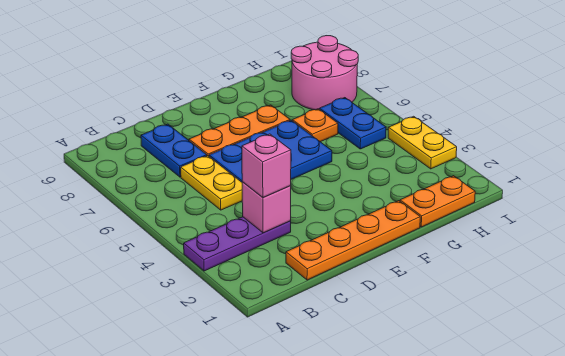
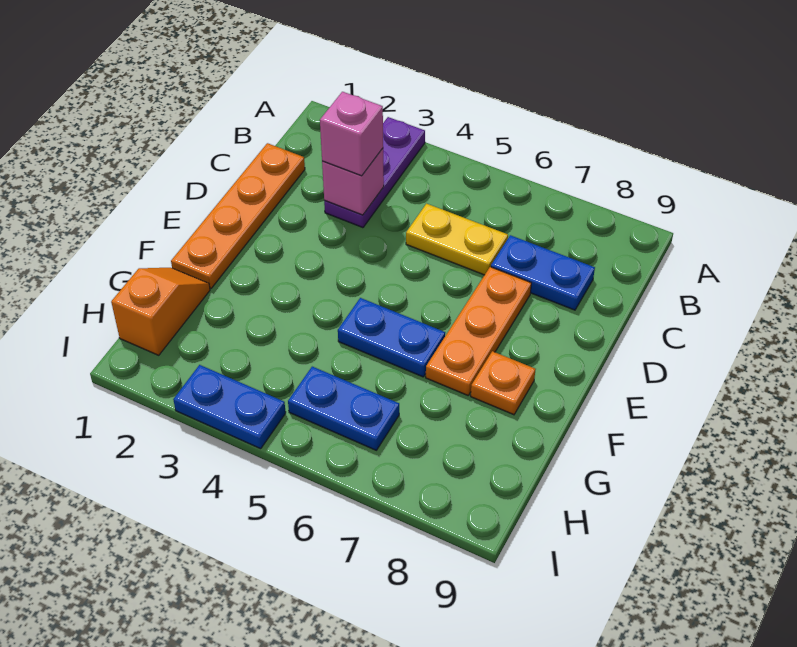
blue plate D5:F6 level 1 -> blue plate F5:F6 level 1
orange plate G1:H1 level 1 -> orange slope G1:H1 level 1 top H
orange plate G6 level 1 -> orange plate F8 level 1
pink round brick H7:I8 level 1 -> none
yellow plate I3:I4 level 1 -> blue plate I3:I4 level 1

